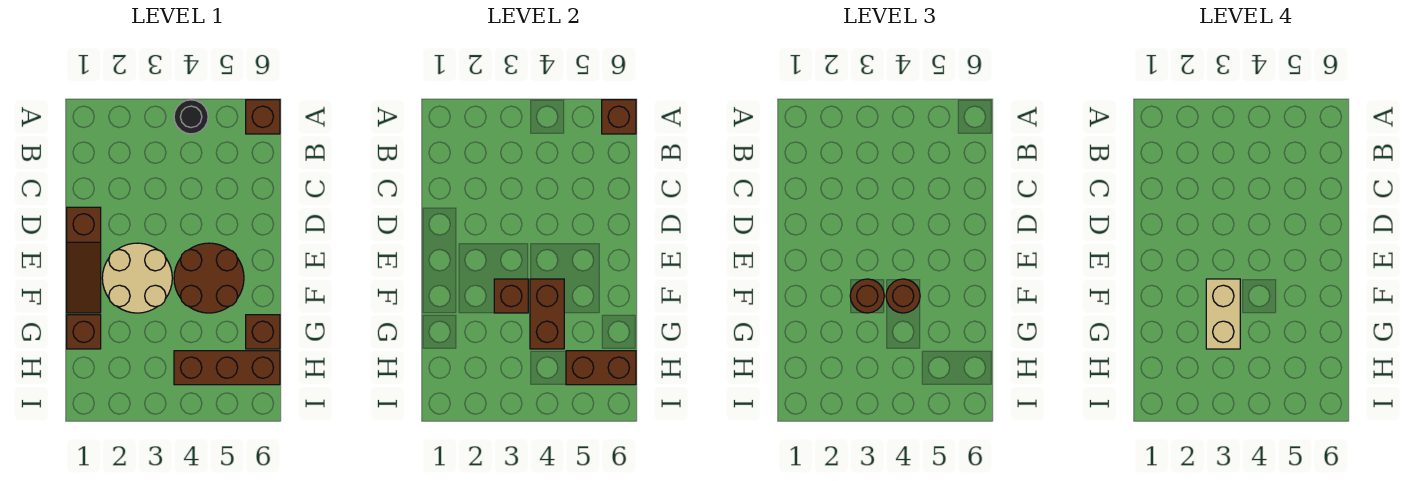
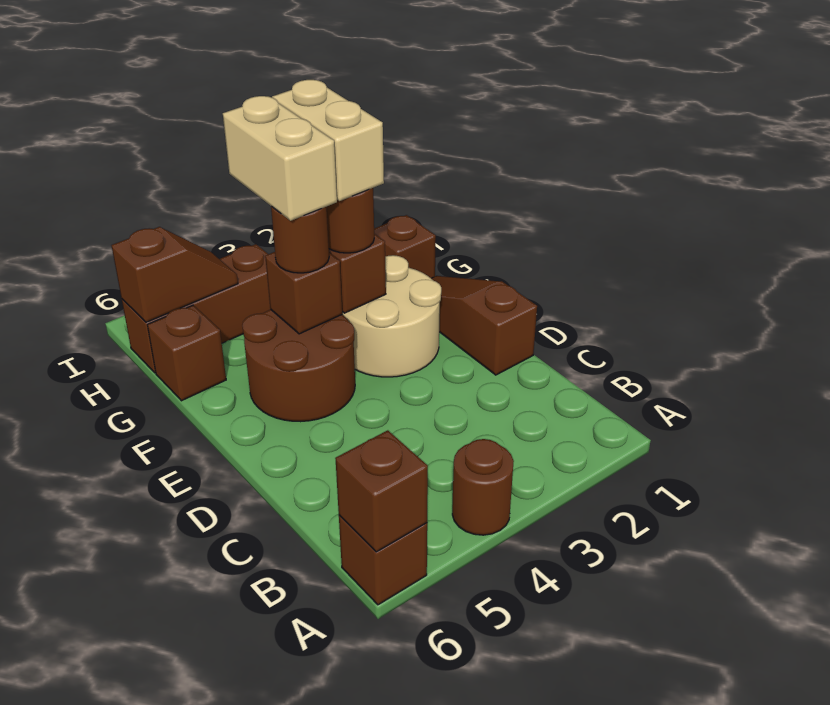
black round brick A4 level 1 -> brown round brick A4 level 1
brown brick F4:G4 level 2 -> brown brick F4 level 2
none -> tan brick F4:G4 level 4
brown brick H5:H6 level 2 -> brown slope H5:H6 level 2 top 6

